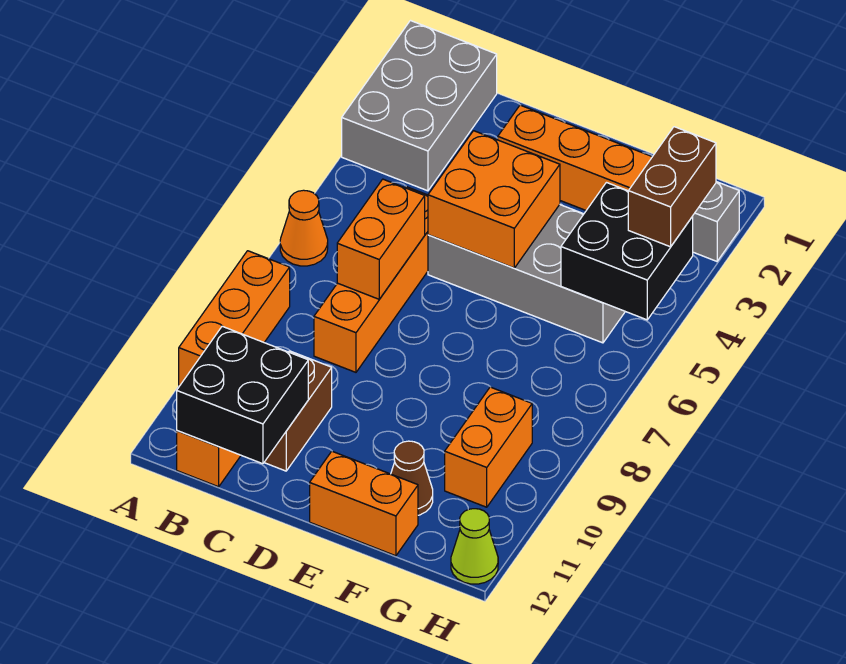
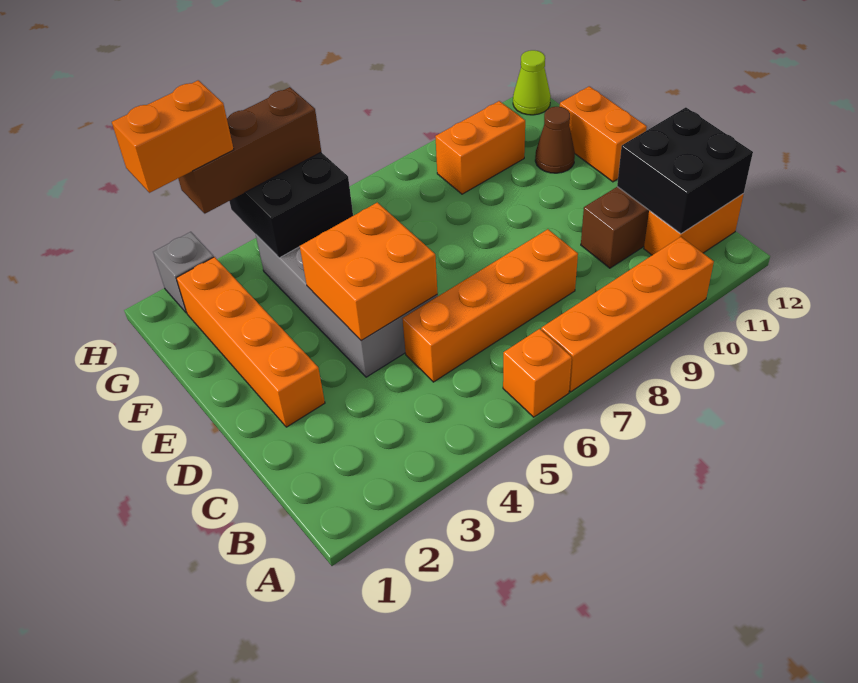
grey brick A1:B3 level 1 -> none
orange cone A6 level 1 -> orange brick A6 level 1
orange brick A8:A10 level 1 -> orange brick A7:A10 level 1
orange brick C6:C7 level 2 -> orange brick H2:H3 level 4
brown brick H3:H4 level 3 -> brown brick H3:H5 level 3

